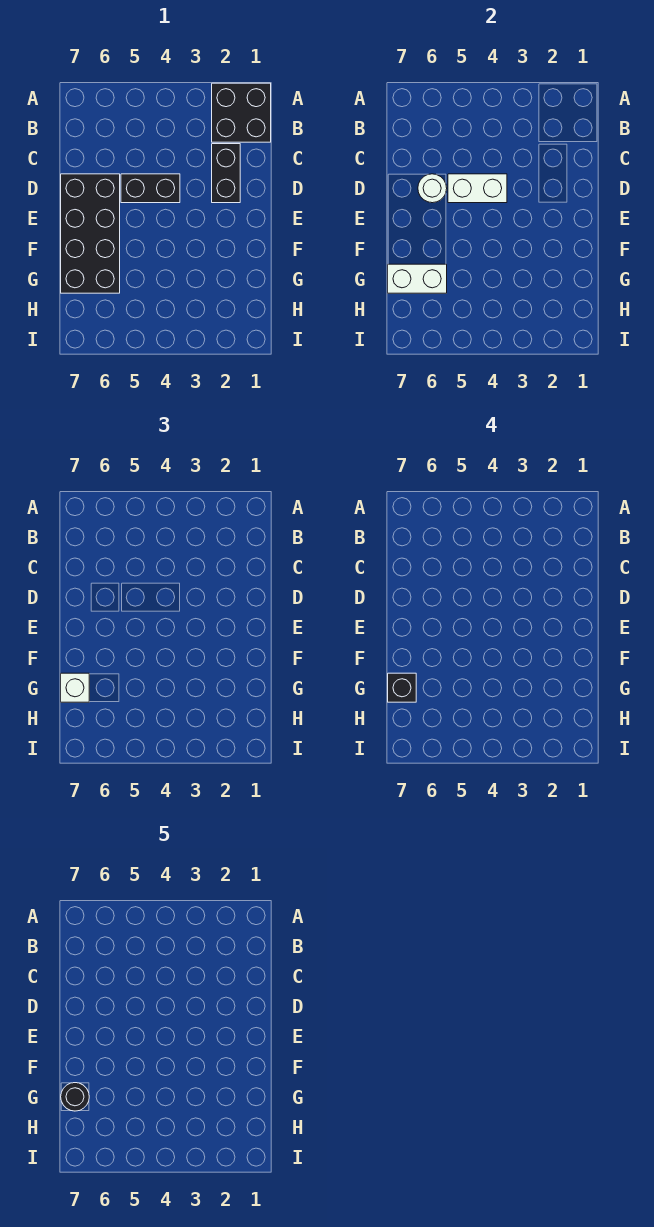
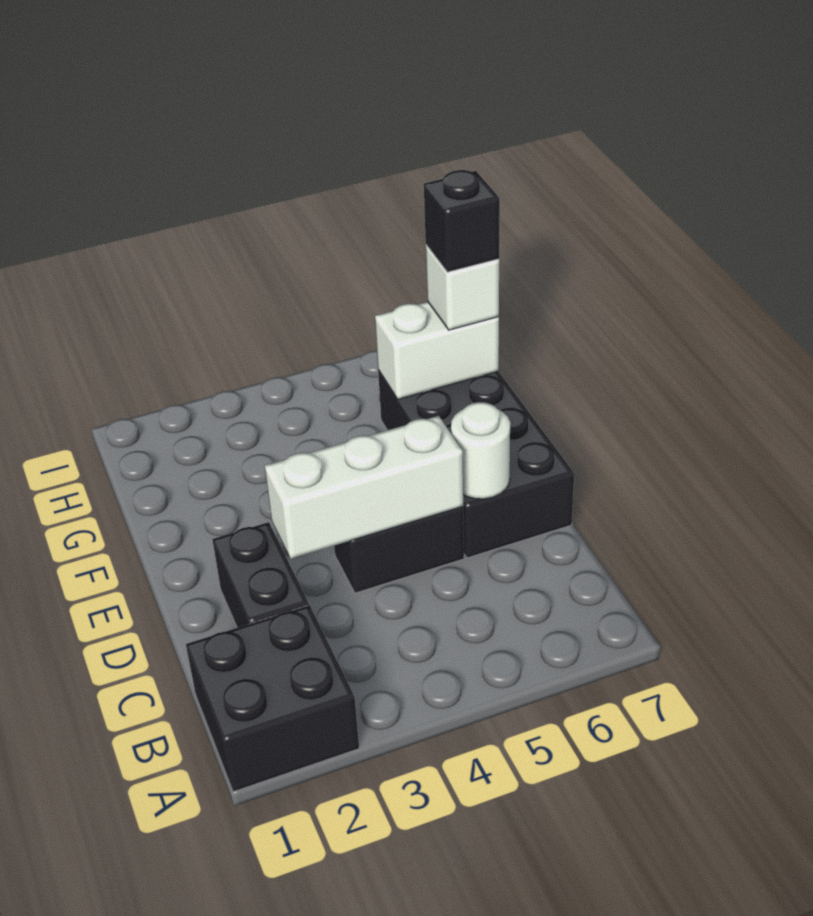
white brick D4:D5 level 2 -> white brick D3:D5 level 2
black round brick G7 level 5 -> none

